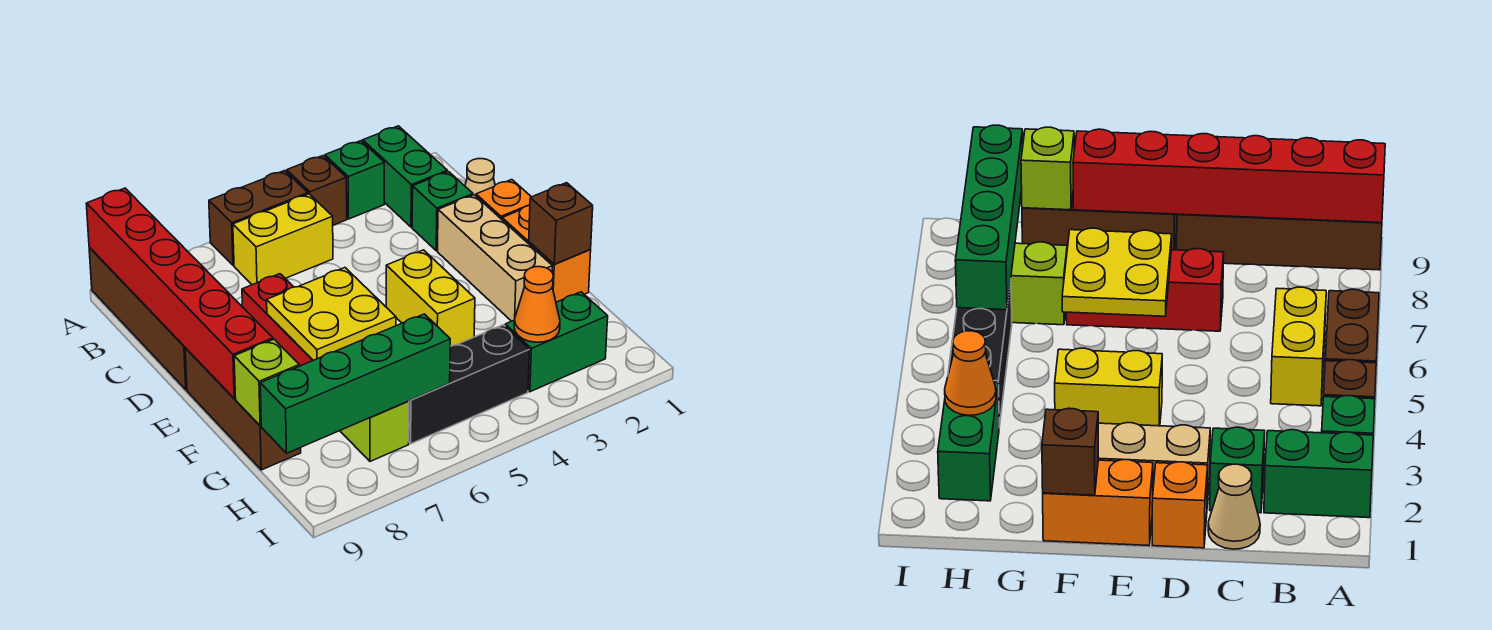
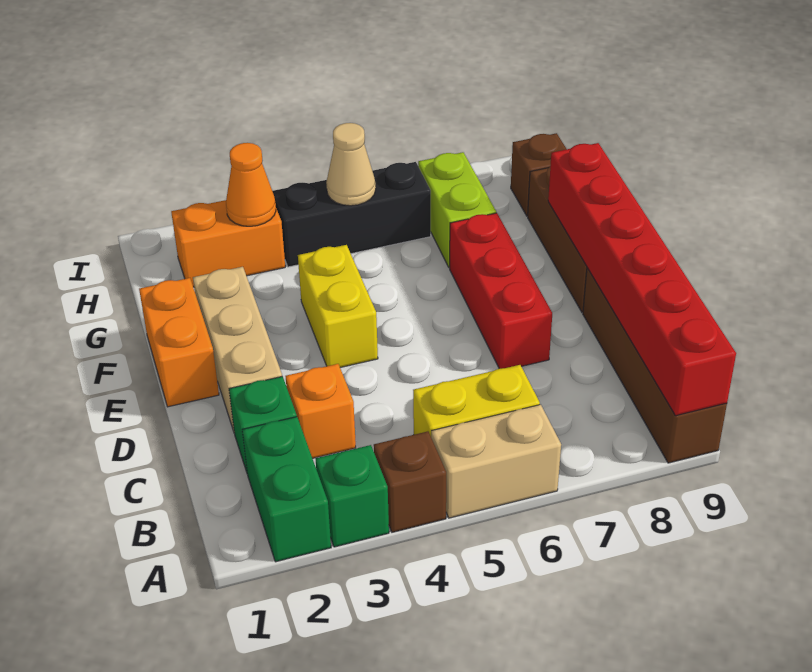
brown brick A5:A6 level 1 -> tan brick A5:A6 level 1
tan cone C1 level 1 -> tan cone H5 level 2
orange brick D1 level 1 -> orange brick C3 level 1
yellow plate E6:F7 level 2 -> none
brown brick F1 level 2 -> brown brick H9 level 1
lime brick G9 level 2 -> none
green brick H2:H3 level 1 -> orange brick H2:H3 level 1
green brick H6:H9 level 2 -> none

